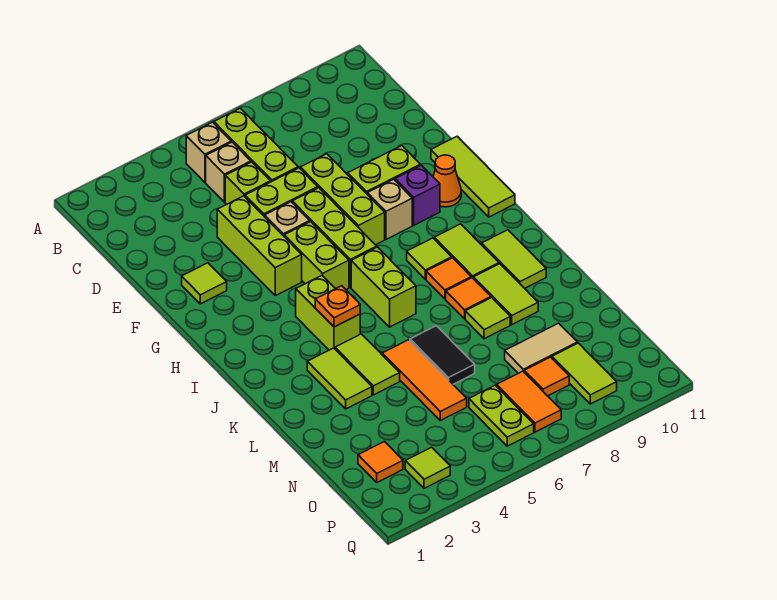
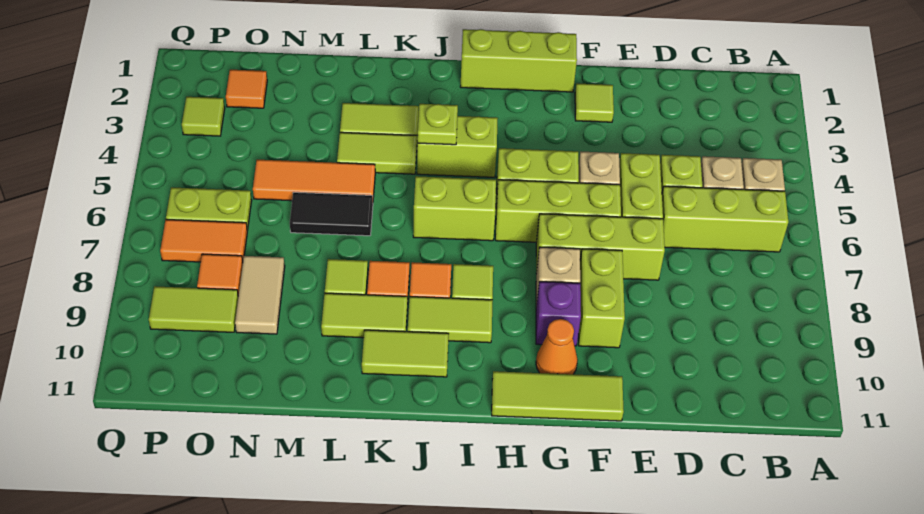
lime brick E4:G4 level 1 -> lime brick G1:I1 level 1
orange plate J4 level 2 -> lime plate J4 level 2

